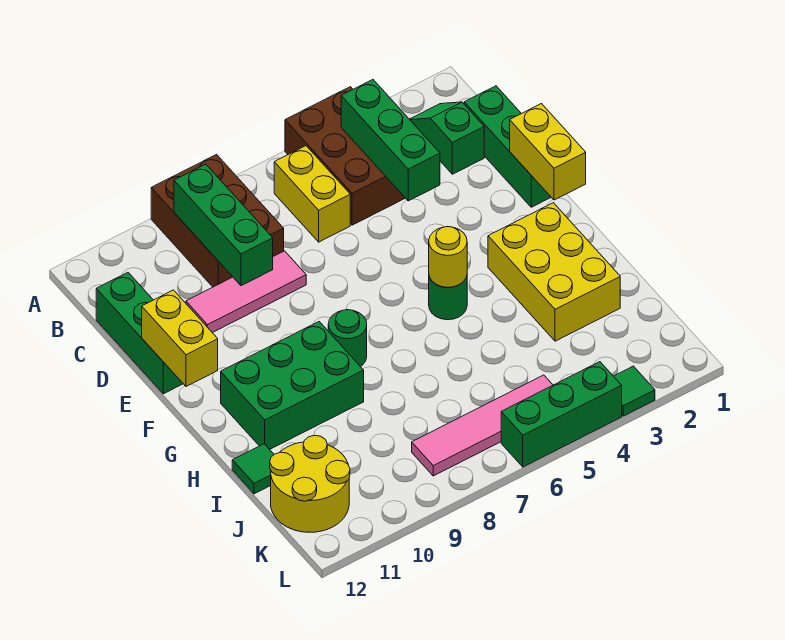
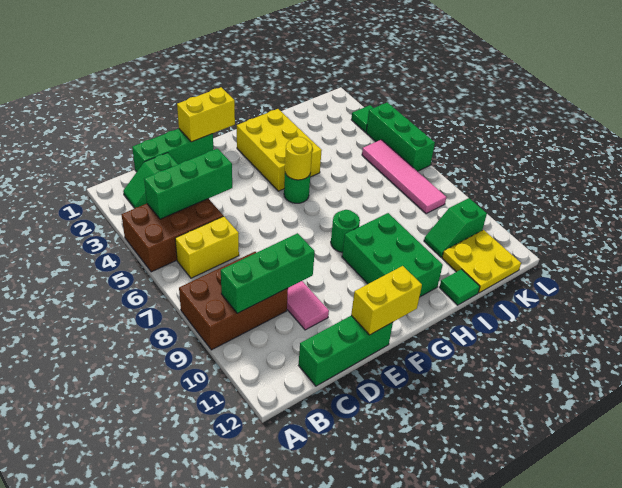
yellow brick G2:I3 level 1 -> yellow brick G2:H4 level 1
none -> green slope J10:K10 level 1 top K
yellow round brick J11:K12 level 1 -> yellow plate J11:K12 level 1

